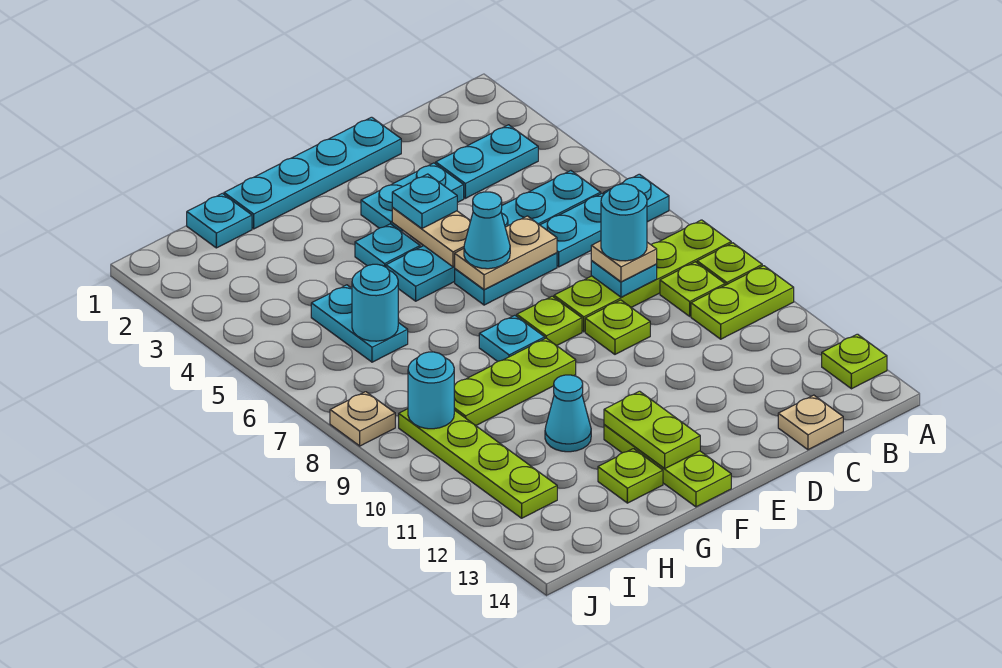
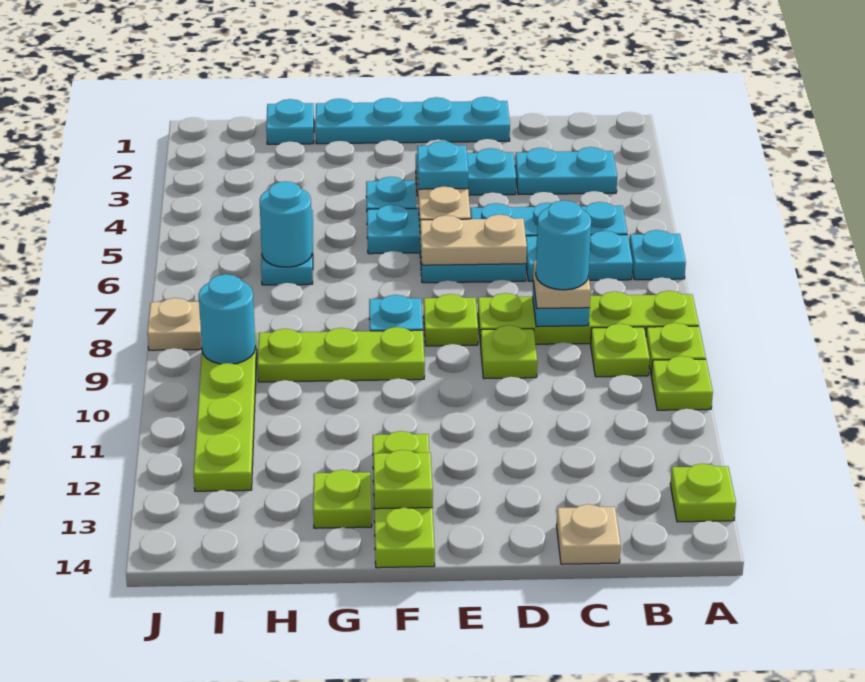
lime plate A10:B10 level 1 -> lime plate A10 level 1
cyan cone E6 level 3 -> none
lime plate F12:F13 level 2 -> lime plate F13 level 2
cyan cone G11 level 1 -> none

